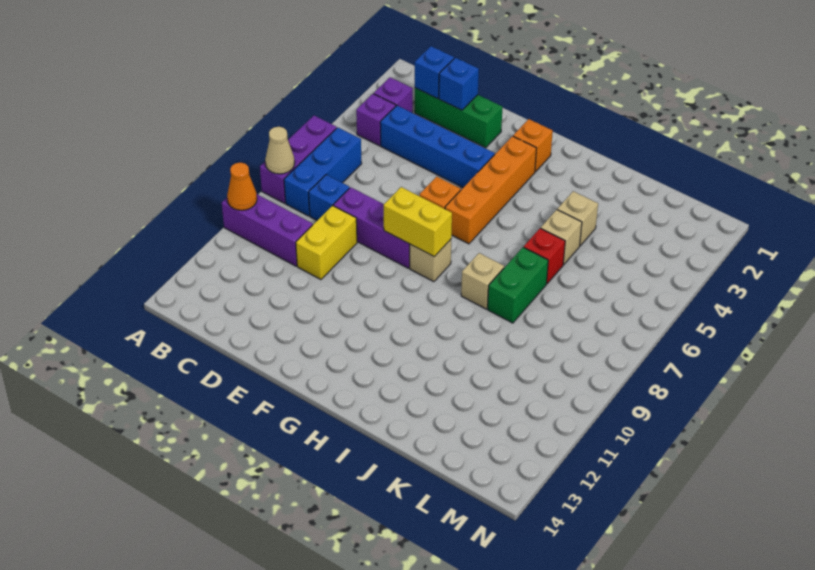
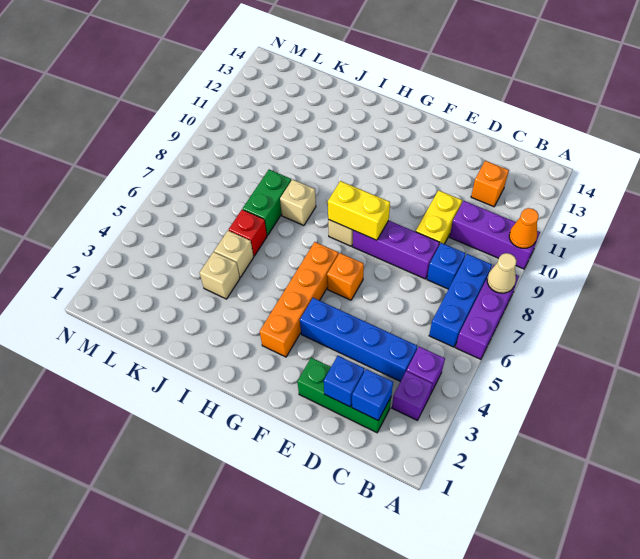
orange brick G2 level 1 -> orange brick C12 level 1

